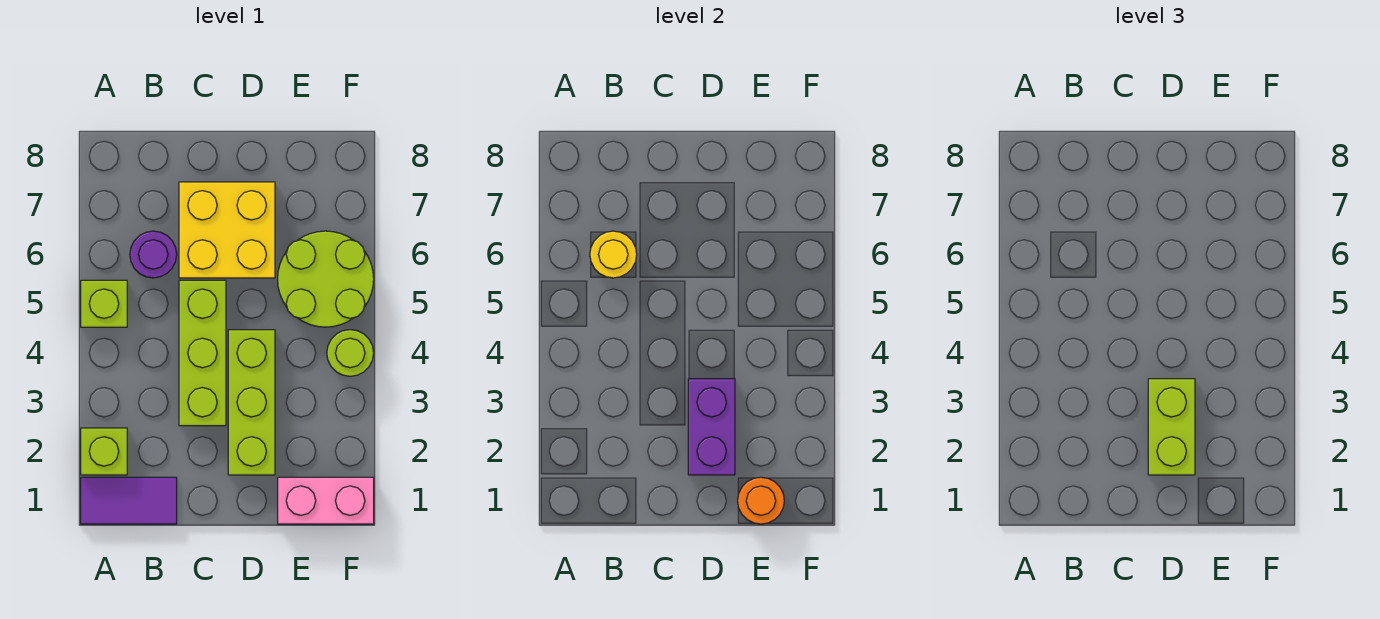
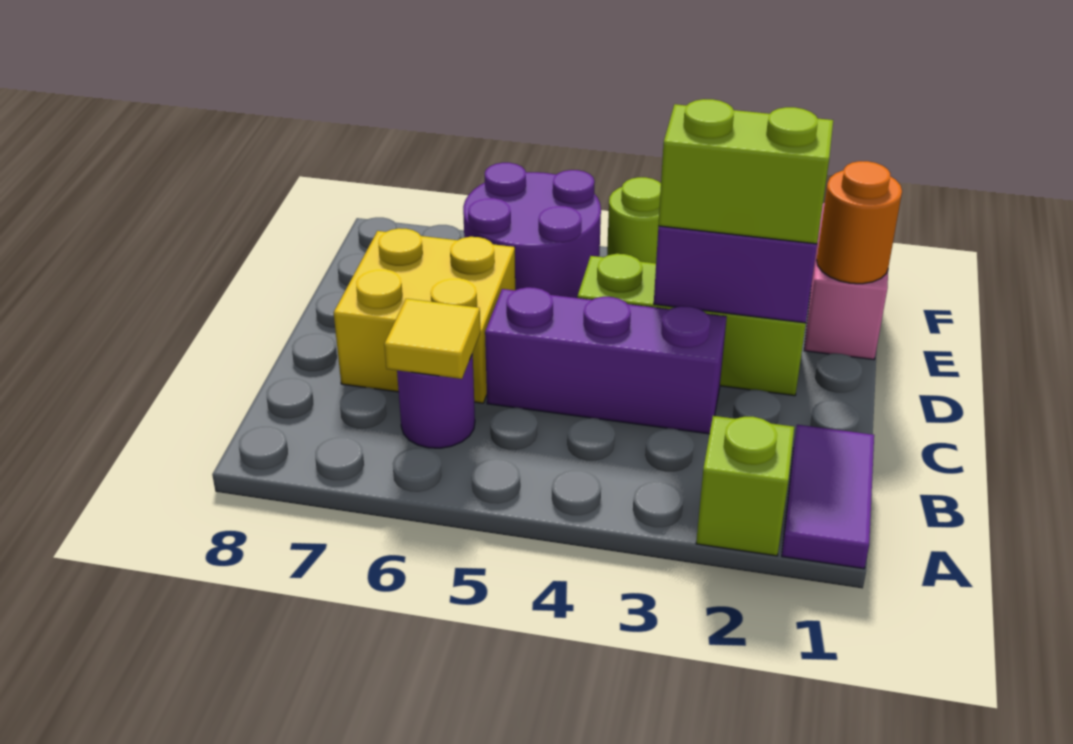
lime brick A5 level 1 -> none
yellow round brick B6 level 2 -> yellow tile B6 level 2
lime brick C3:C5 level 1 -> purple brick C3:C5 level 1
lime round brick E5:F6 level 1 -> purple round brick E5:F6 level 1

